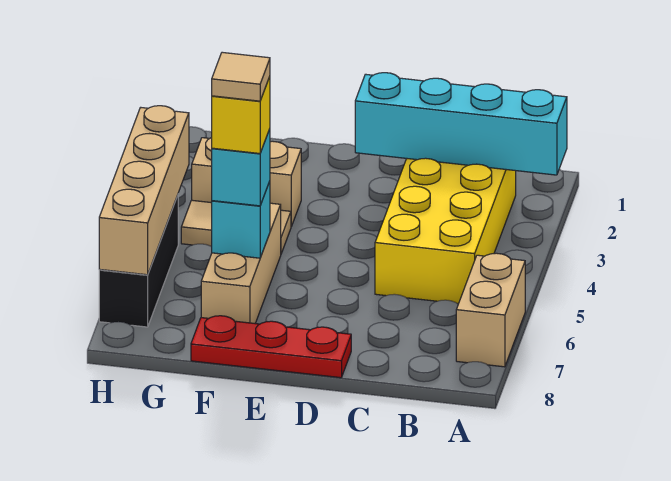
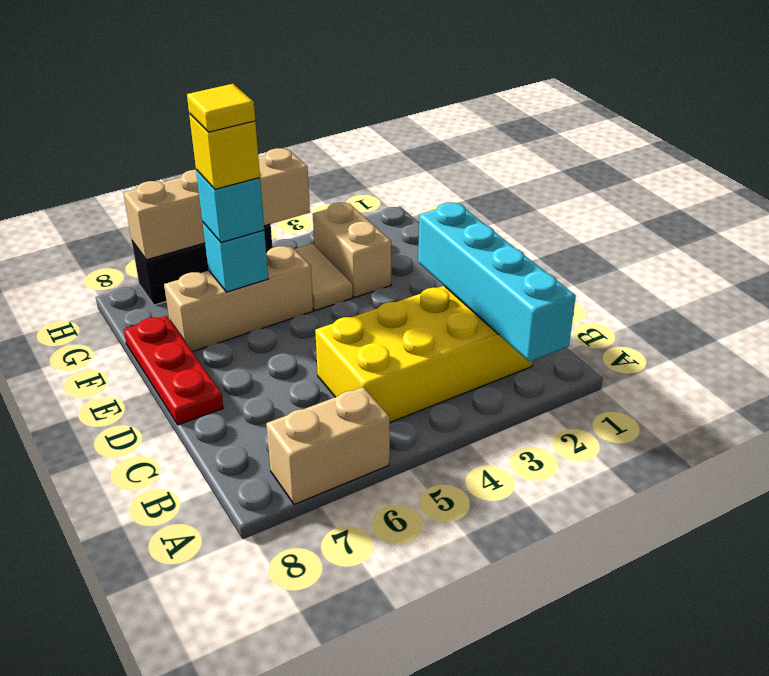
tan tile F6 level 5 -> yellow tile F6 level 5

